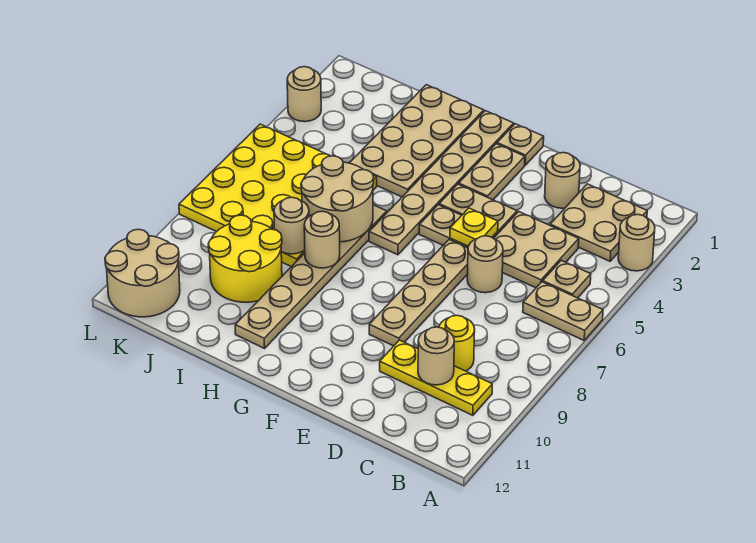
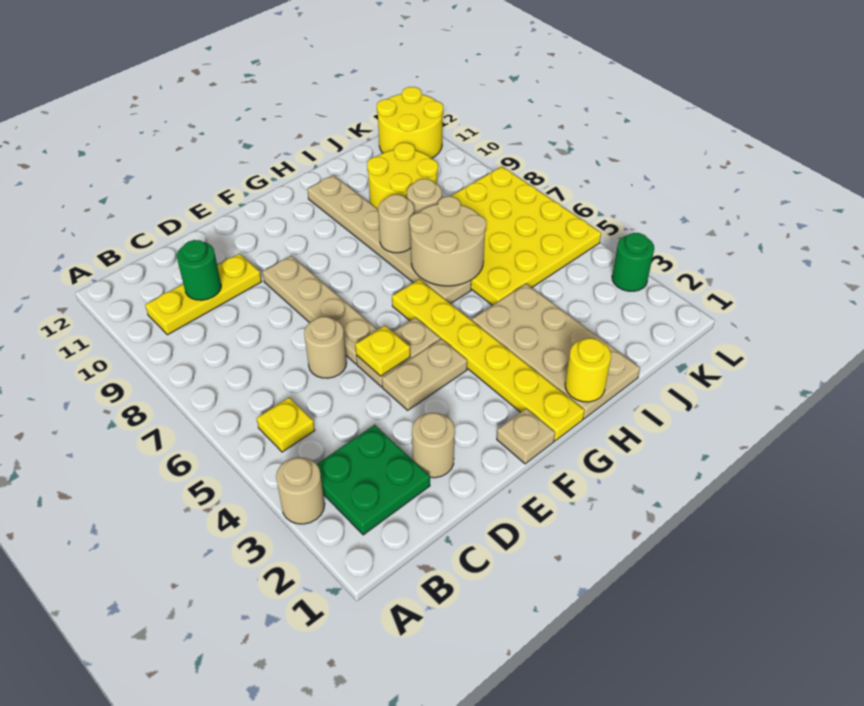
tan plate A6:B6 level 1 -> none
tan plate B2:C3 level 1 -> green plate B2:C3 level 1
tan plate B5 level 1 -> yellow plate B5 level 1
tan plate C4:D5 level 1 -> none
yellow round brick C9 level 1 -> yellow round brick H1 level 2
tan round brick C10 level 2 -> green round brick C10 level 2
tan plate F2:F3 level 1 -> none
tan plate G1:G6 level 1 -> yellow plate G1:G6 level 1
tan round brick K11:L12 level 1 -> yellow round brick K11:L12 level 1
tan round brick L3 level 1 -> green round brick L3 level 1

